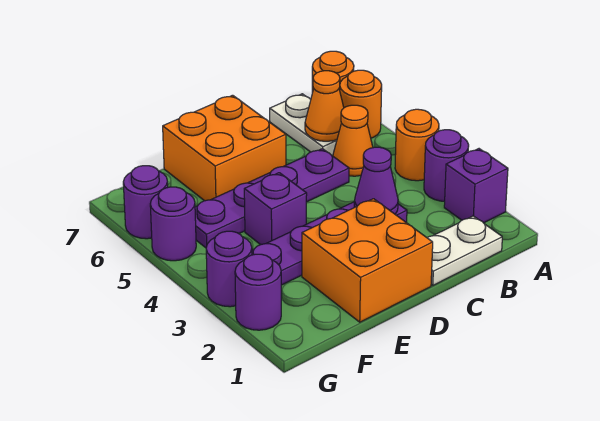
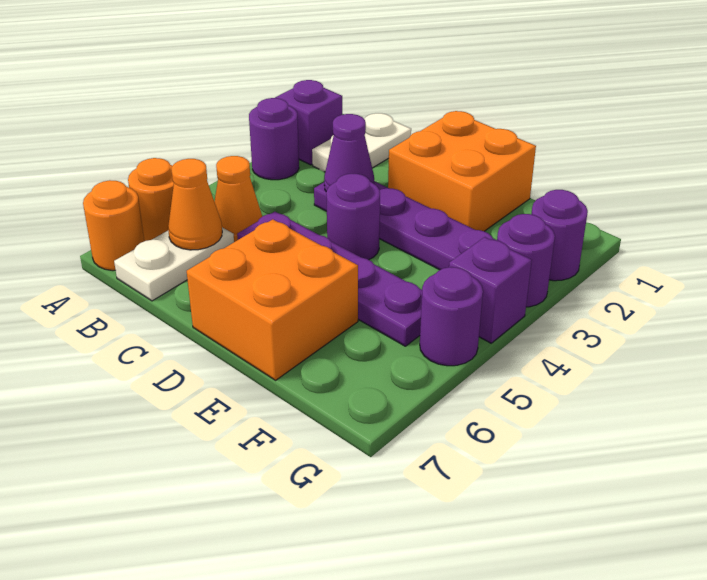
orange round brick A4 level 1 -> none
white plate B1:C1 level 1 -> white plate B1:B2 level 1
purple brick E4 level 1 -> purple brick G4 level 1
purple round brick G6 level 1 -> purple round brick D4 level 1

